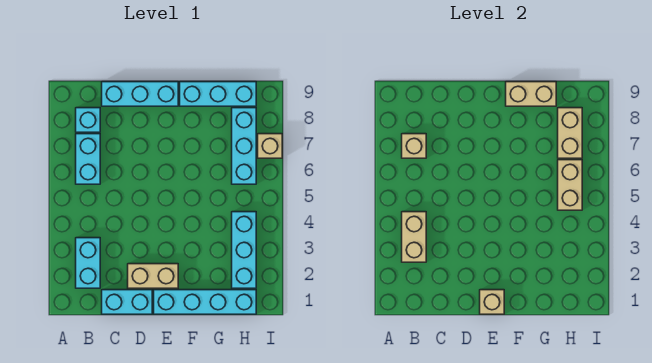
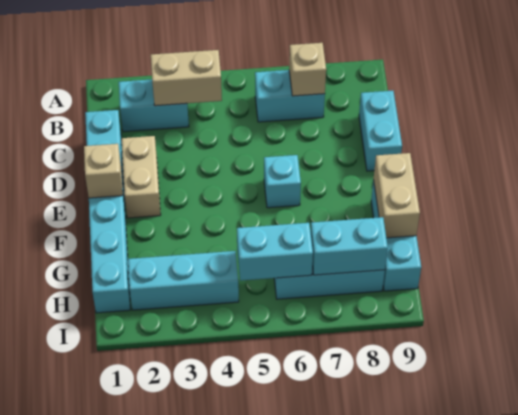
cyan brick B8 level 1 -> cyan brick E6 level 1
cyan brick C9:E9 level 1 -> cyan brick C9:D9 level 1
tan brick H5:H6 level 2 -> cyan brick H5:H6 level 2
tan brick H7:H8 level 2 -> cyan brick H7:H8 level 2
tan brick I7 level 1 -> none

